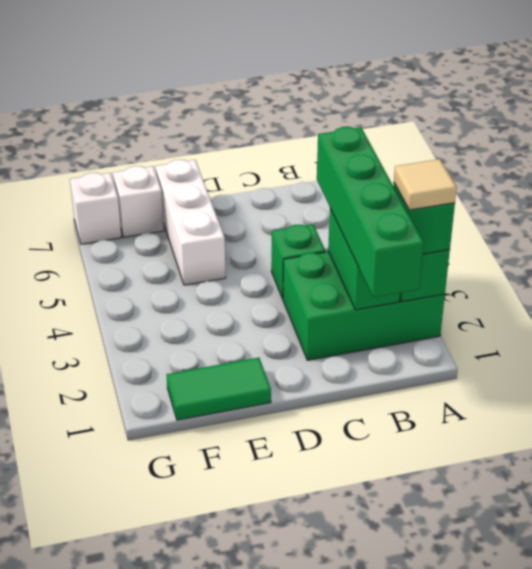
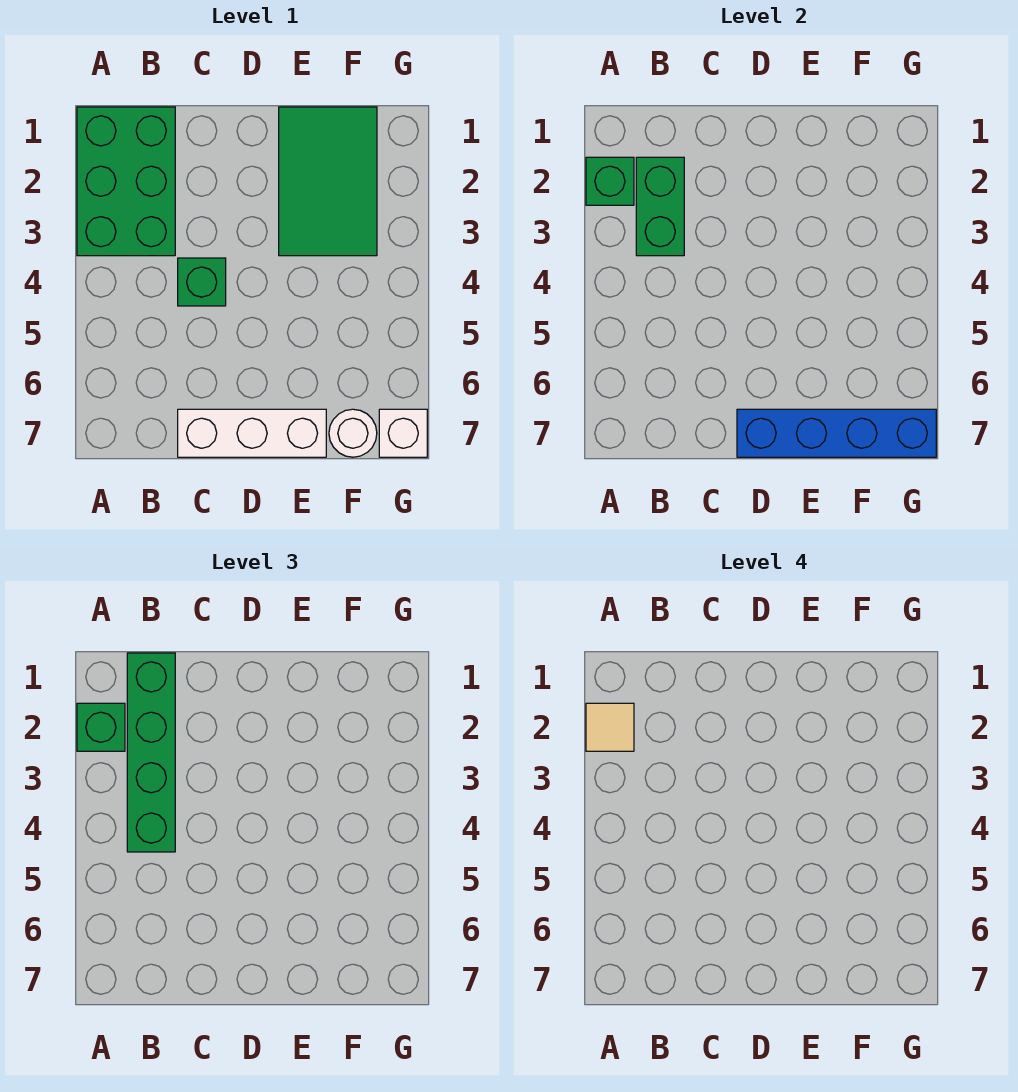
green brick A2:C3 level 1 -> green brick A1:B3 level 1
none -> blue brick D7:G7 level 2
green tile E1:F1 level 1 -> green tile E1:F3 level 1
white brick E5:E7 level 1 -> white brick C7:E7 level 1
white brick F7 level 1 -> white round brick F7 level 1

